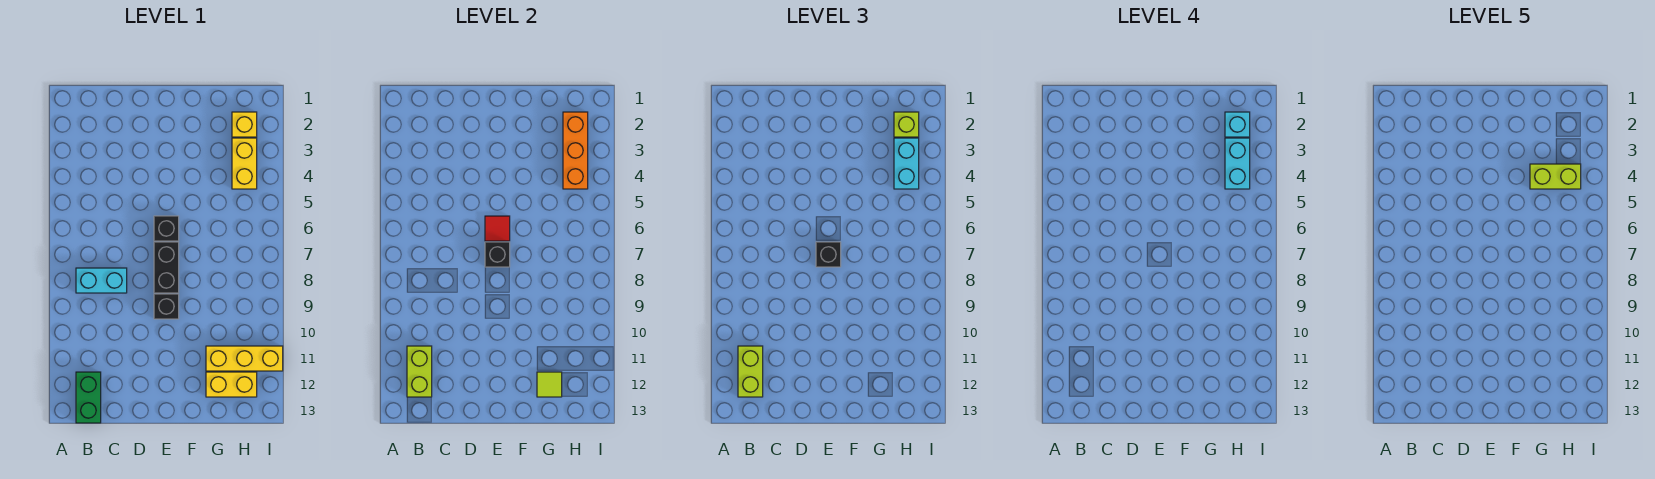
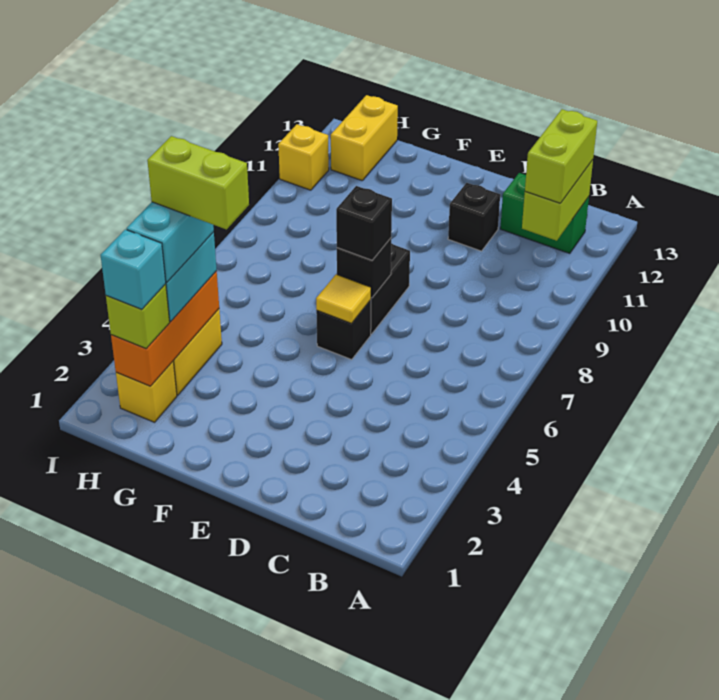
cyan brick B8:C8 level 1 -> none
green brick B12:B13 level 1 -> green brick B12:C12 level 1
red tile E6 level 2 -> yellow tile E6 level 2
black brick E9 level 1 -> black brick D11 level 1
yellow brick G11:I11 level 1 -> yellow brick I11 level 1
yellow brick G12:H12 level 1 -> yellow brick H12:H13 level 1
lime tile G12 level 2 -> none

